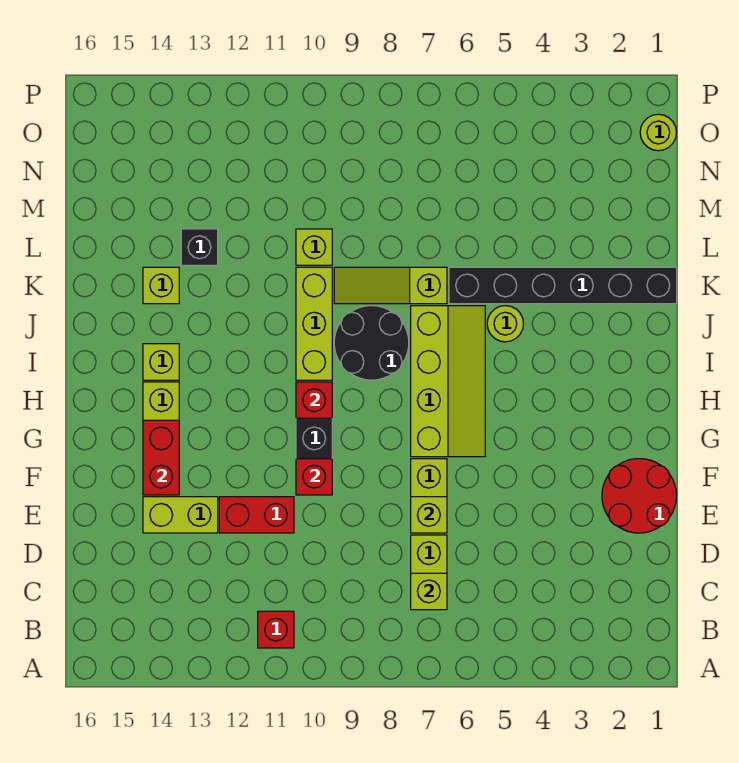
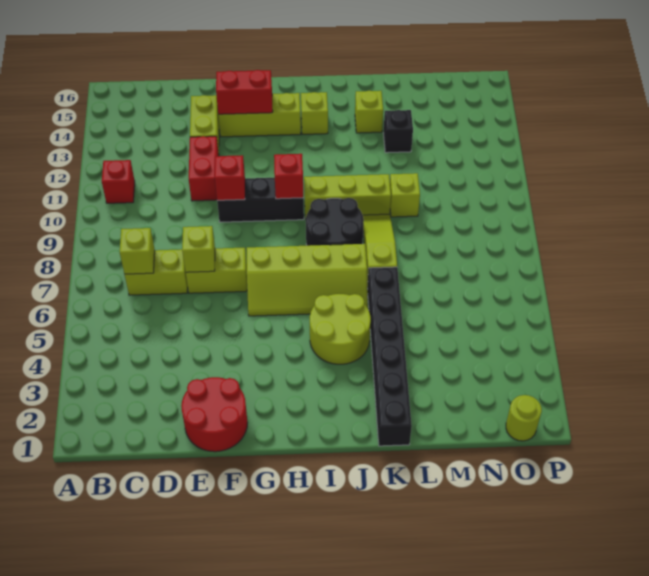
lime round brick J5 level 1 -> lime round brick I4:J5 level 1

